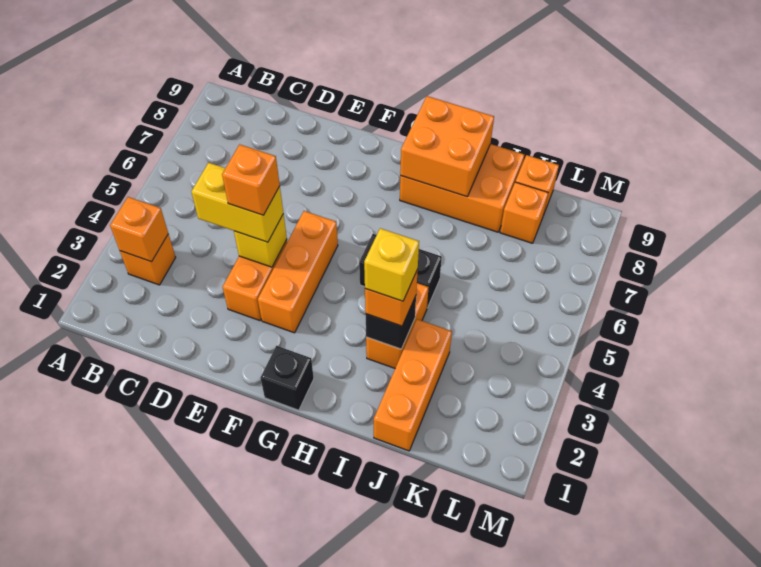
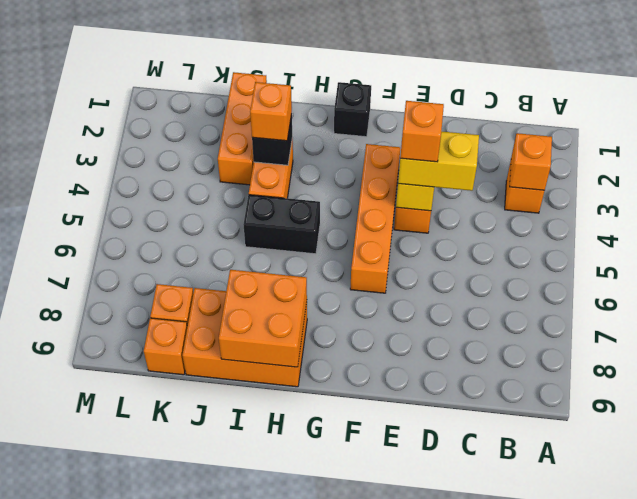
orange brick F3:F5 level 1 -> orange brick F3:F6 level 1
yellow brick I3 level 4 -> none

